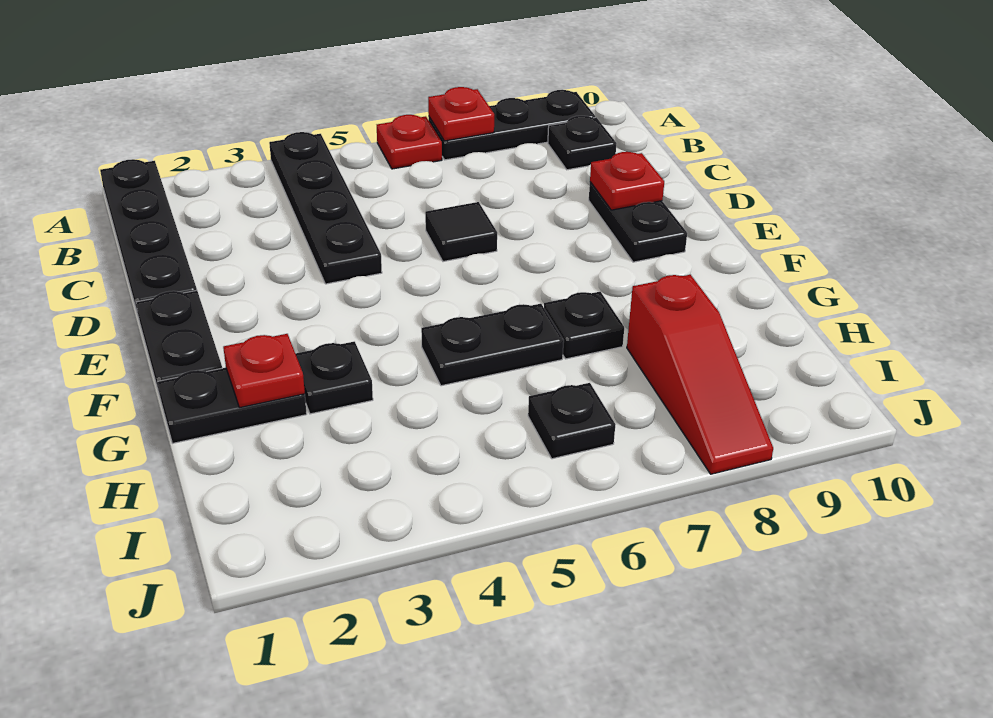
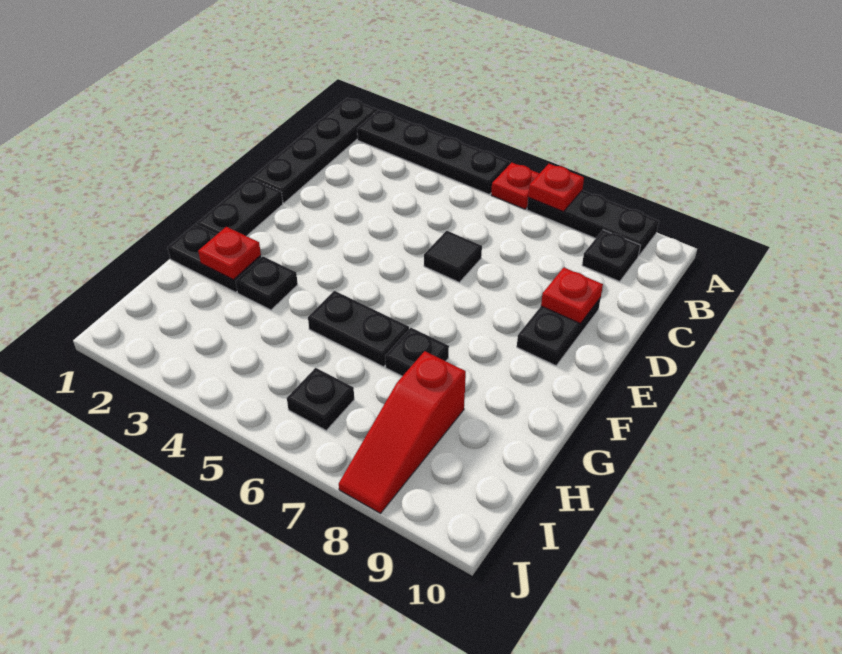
black plate A4:D4 level 1 -> black plate A2:A5 level 1

